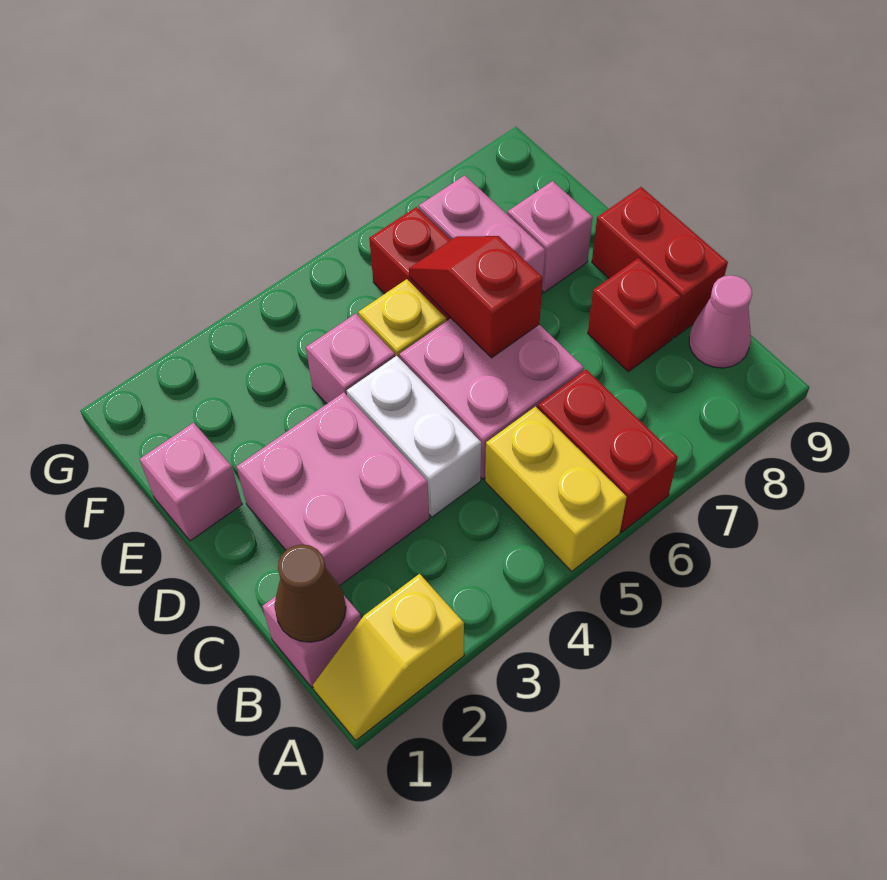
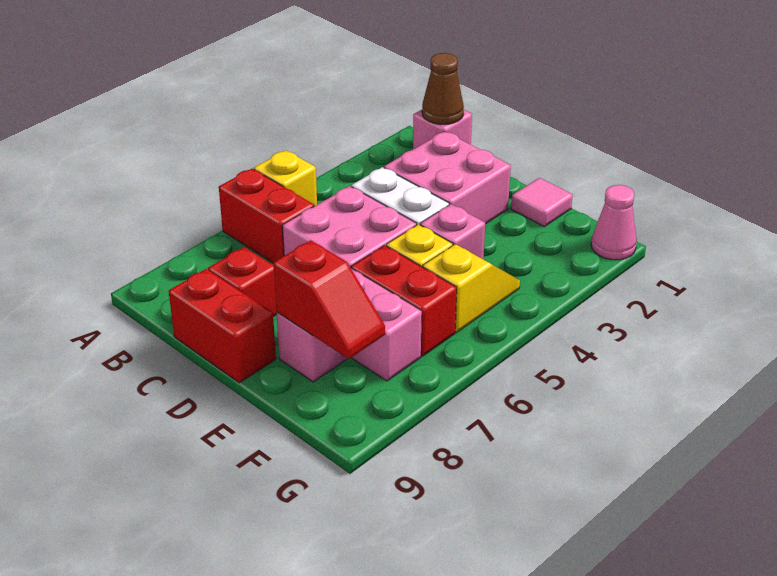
yellow slope A1:A2 level 1 top 2 -> yellow slope F4:F5 level 1 top 5
yellow brick A5:B5 level 1 -> yellow brick A5 level 1
pink cone B9 level 1 -> pink cone G1 level 1
red slope D6:E6 level 2 top D -> red slope E8:F8 level 2 top E
pink brick E1 level 1 -> pink tile E1 level 1

